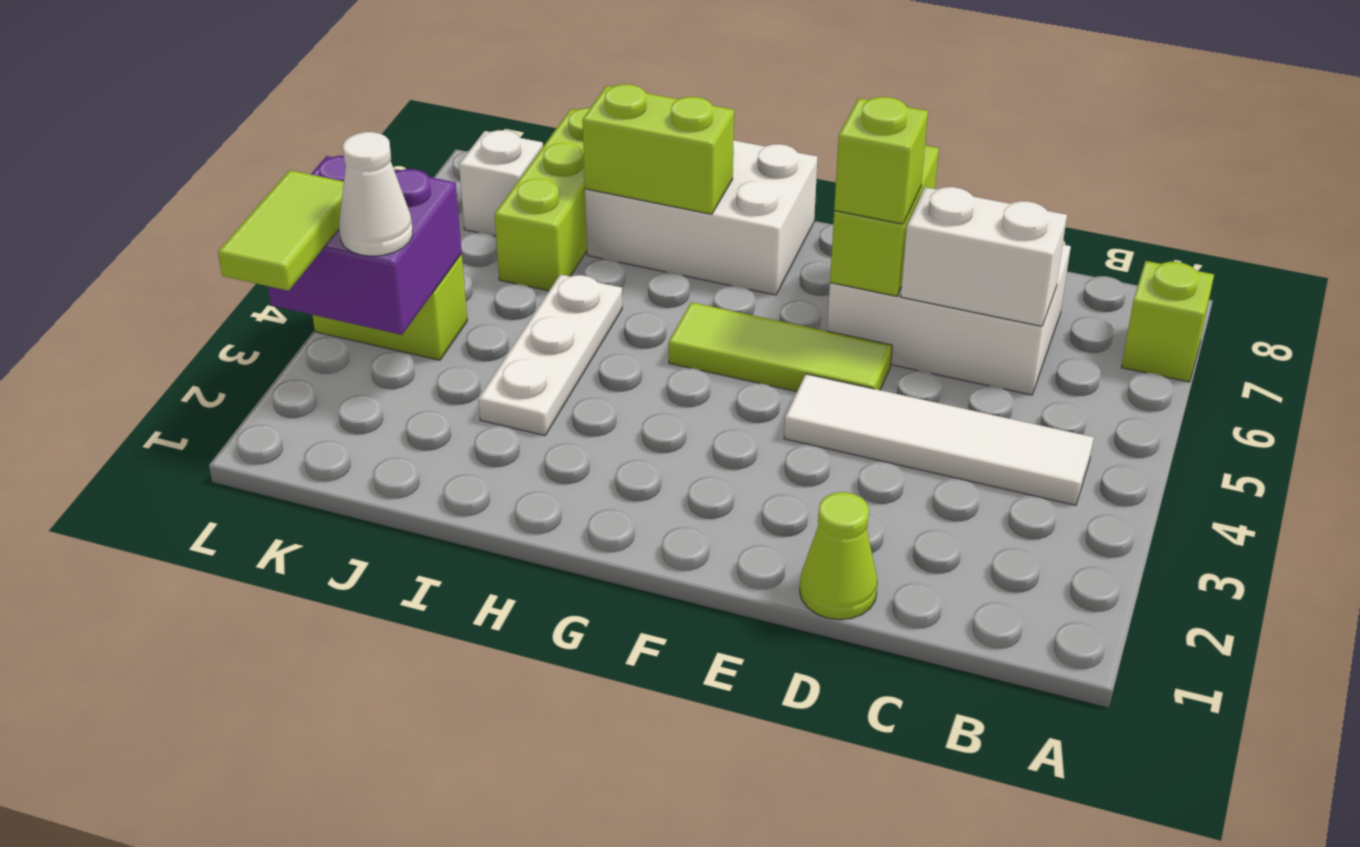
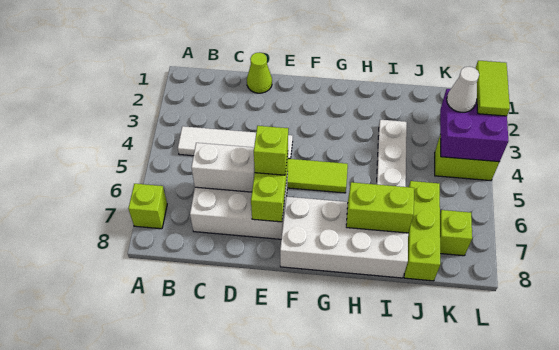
white brick G7:I8 level 1 -> white brick F7:I8 level 1
white brick K7 level 1 -> lime brick K7 level 1

